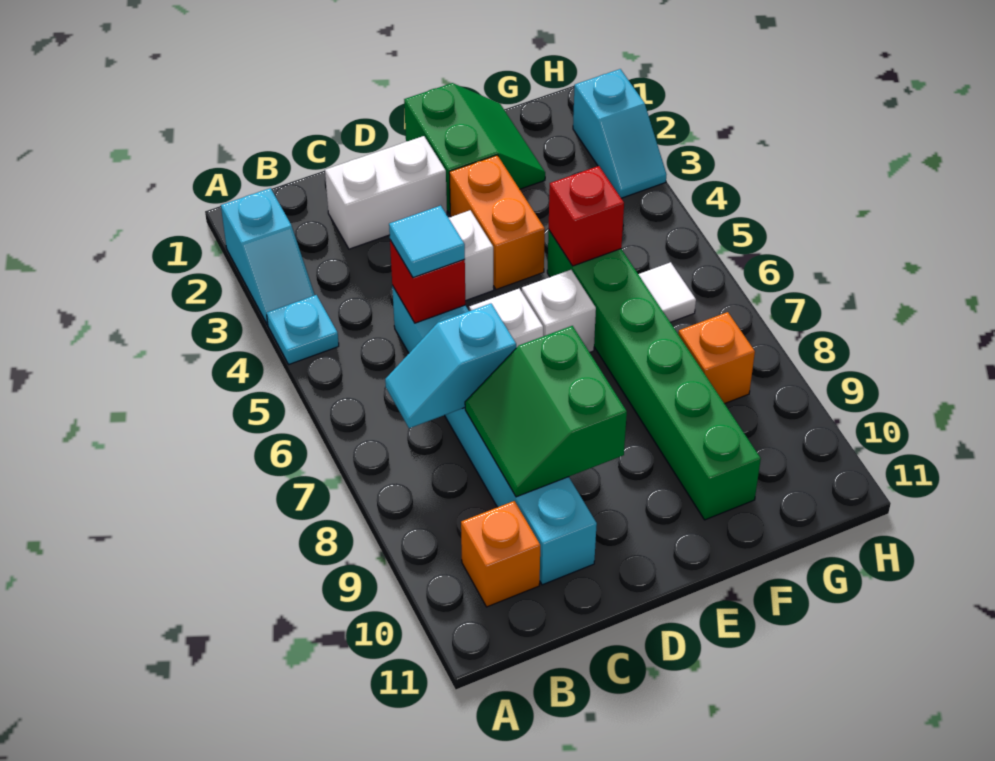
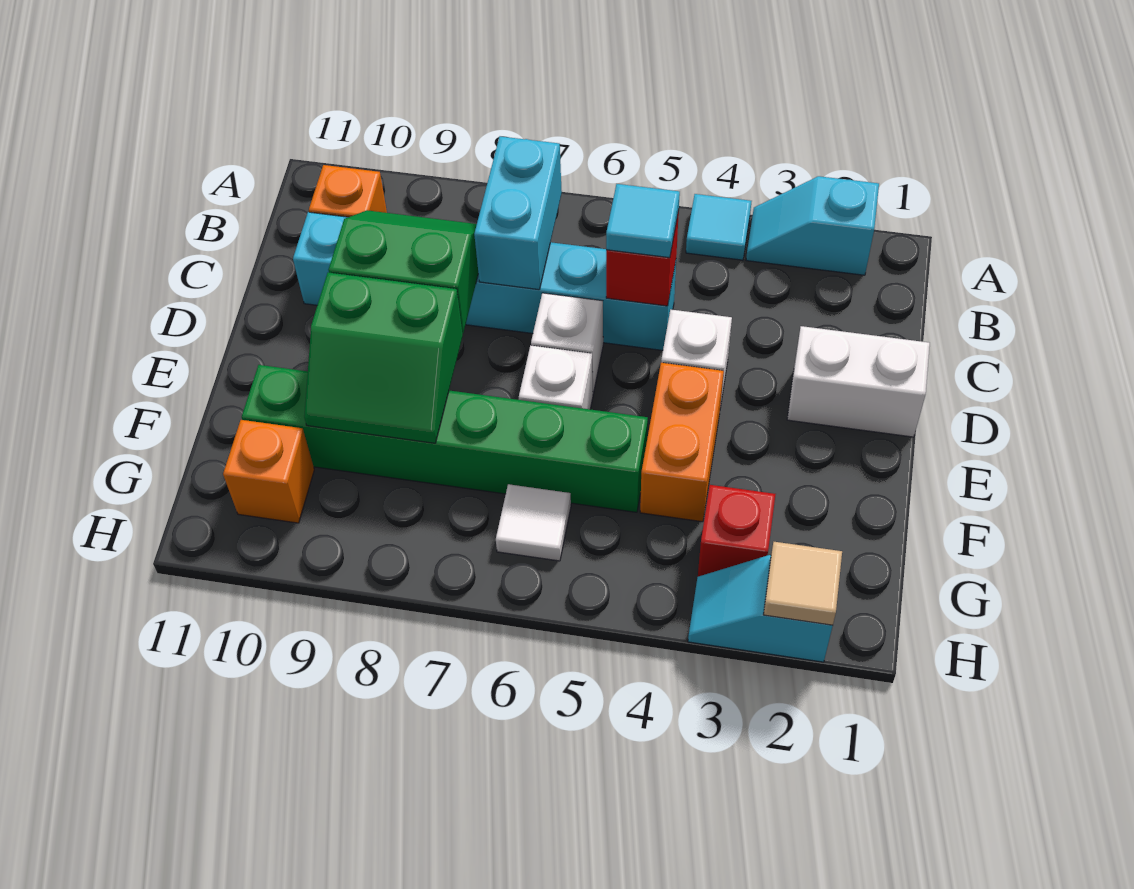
cyan plate A4 level 1 -> cyan tile A4 level 1
cyan slope B7:C7 level 2 top C -> cyan brick B7:C7 level 2
white brick C2:D2 level 1 -> white brick D1:D2 level 1
green slope E1:F2 level 1 top E -> green slope E8:F9 level 2 top E
orange brick E3:E4 level 1 -> orange brick E4:F4 level 1
red brick F5 level 2 -> red brick G3 level 1
orange brick G8 level 1 -> orange brick G10 level 1
none -> tan tile H2 level 2

